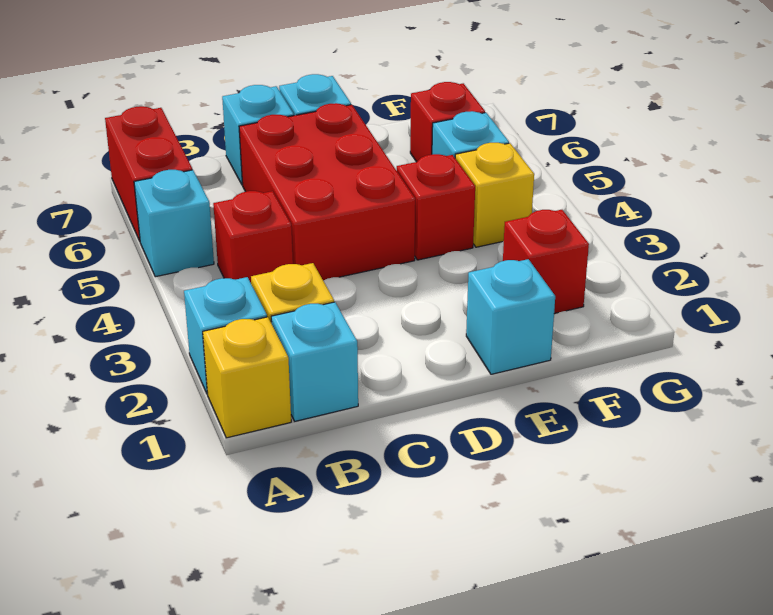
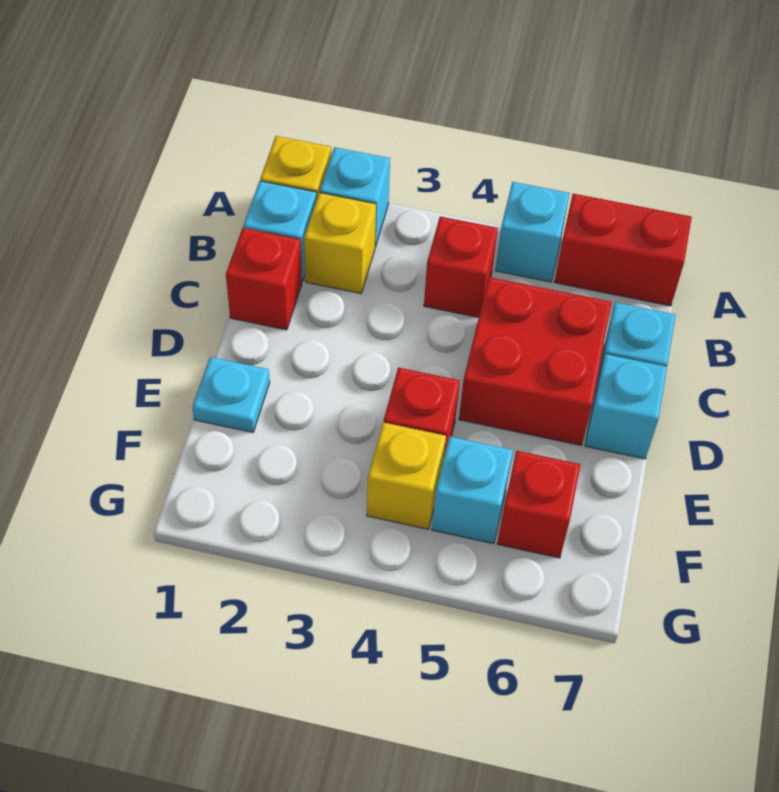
red brick C4:D6 level 1 -> red brick C5:D6 level 1
cyan brick E1 level 1 -> cyan plate E1 level 1
red brick F2 level 1 -> red brick C1 level 1

